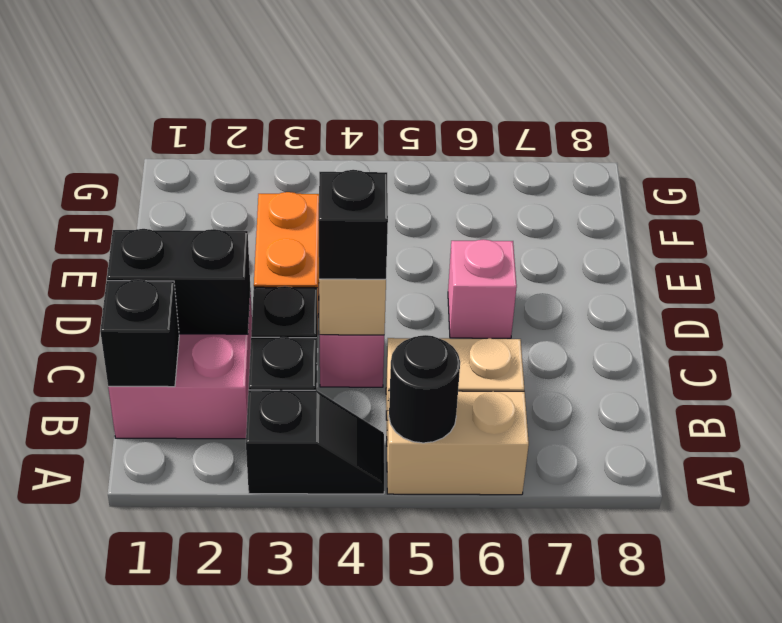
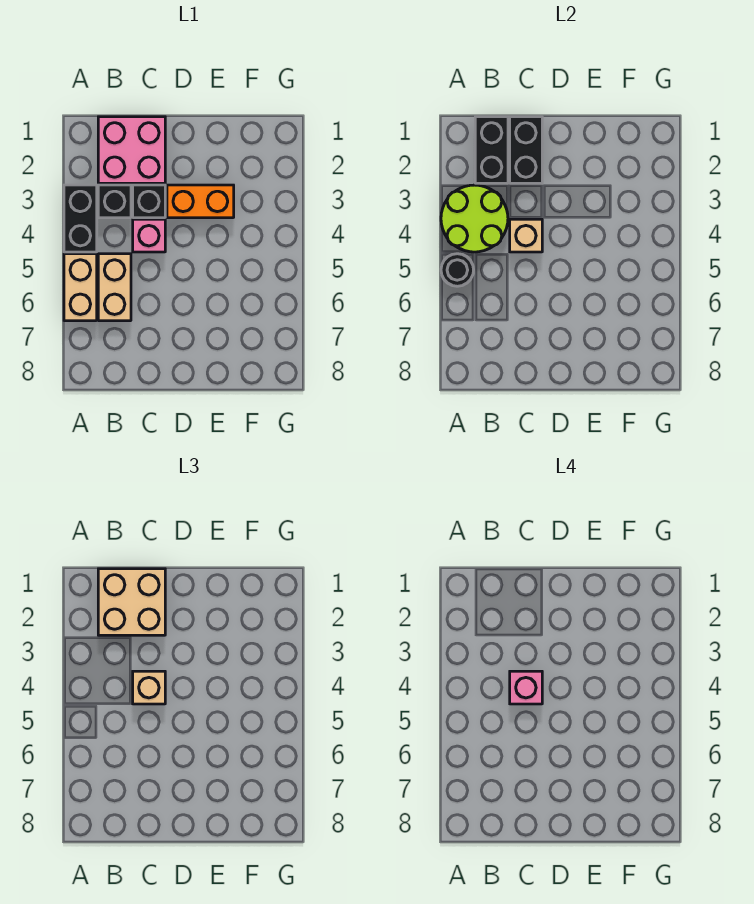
black slope A3:A4 level 1 top 3 -> black brick A3:A4 level 1
none -> lime round brick A3:B4 level 2
black brick B1 level 2 -> black brick B1:B2 level 2
none -> tan brick B1:C2 level 3
black brick C4 level 3 -> tan brick C4 level 3
pink brick D6 level 1 -> pink brick C4 level 4

